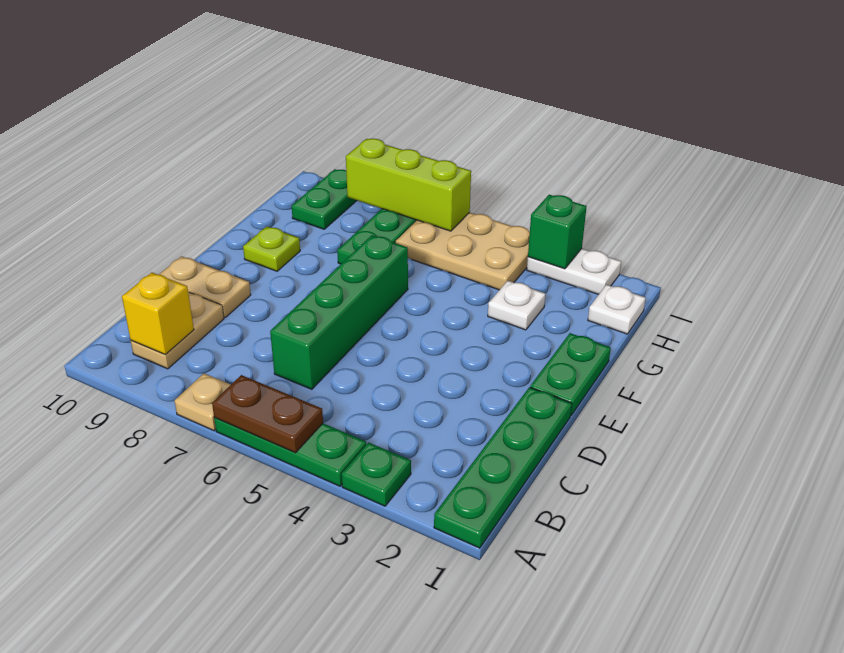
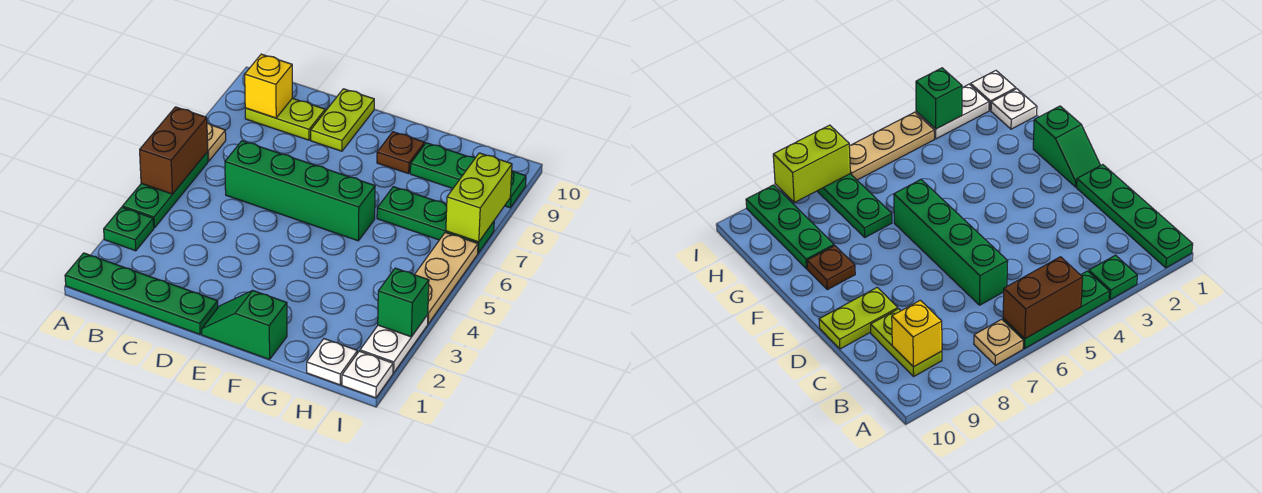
brown plate A5:A6 level 2 -> brown brick A5:A6 level 2
tan plate B9:C9 level 1 -> lime plate B9:C9 level 1
tan plate D9:D10 level 1 -> lime plate D9:D10 level 1
green plate E1:F1 level 1 -> green slope E1:F1 level 1 top F
lime plate F9 level 1 -> brown plate F9 level 1
white plate G3 level 1 -> white plate I1 level 1
tan plate H4:I6 level 1 -> tan plate I4:I6 level 1
green plate H9:I9 level 1 -> green plate G9:I9 level 1
lime brick I6:I8 level 2 -> lime brick I7:I8 level 2

